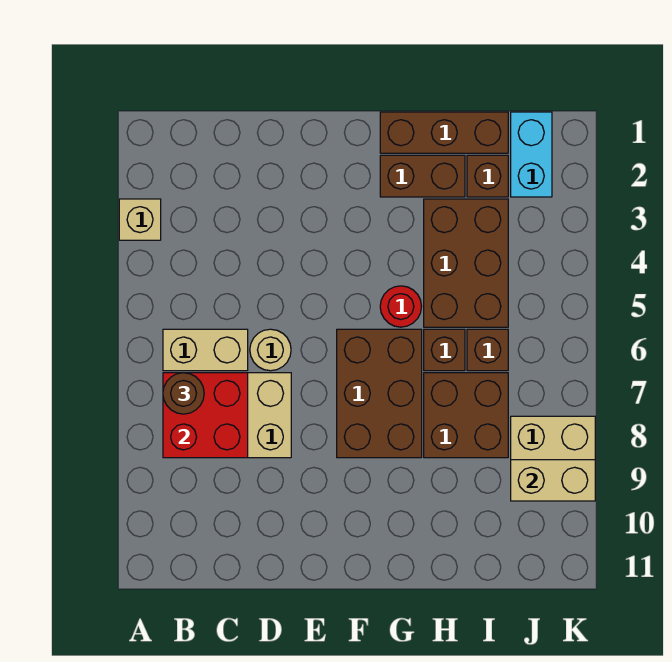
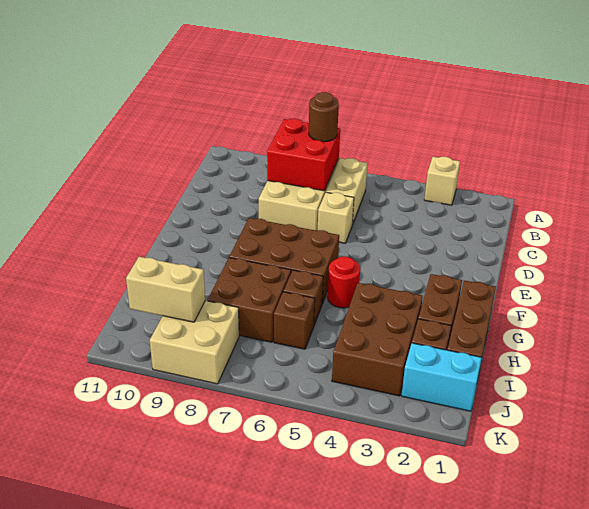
tan round brick D6 level 1 -> tan brick D6 level 1
brown brick H3:I5 level 1 -> brown brick H3:J4 level 1
tan brick J9:K9 level 2 -> tan brick J9:J10 level 2

